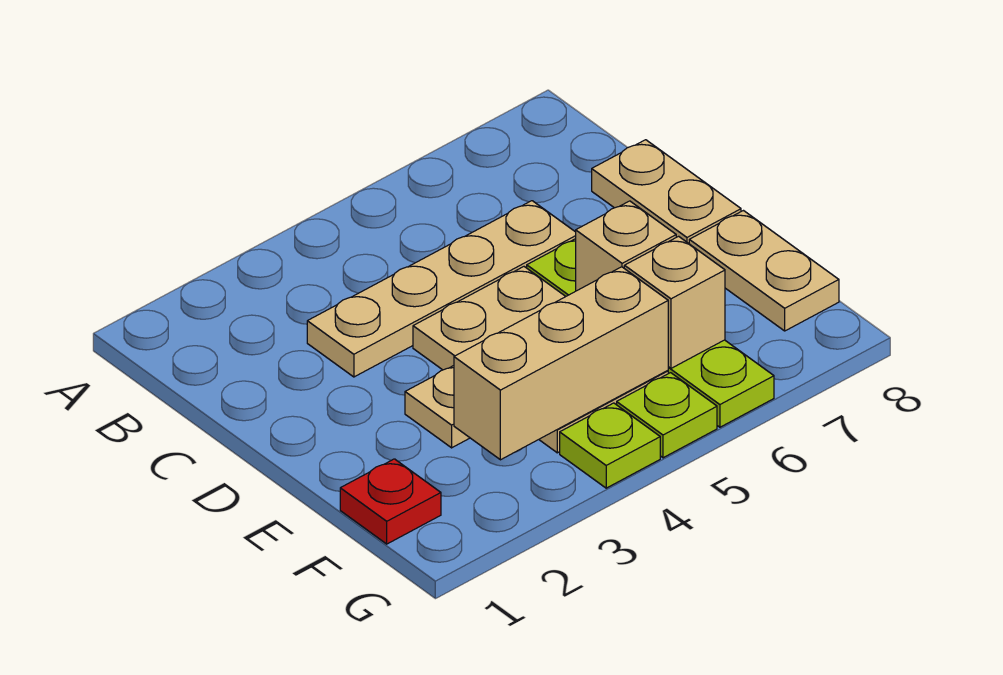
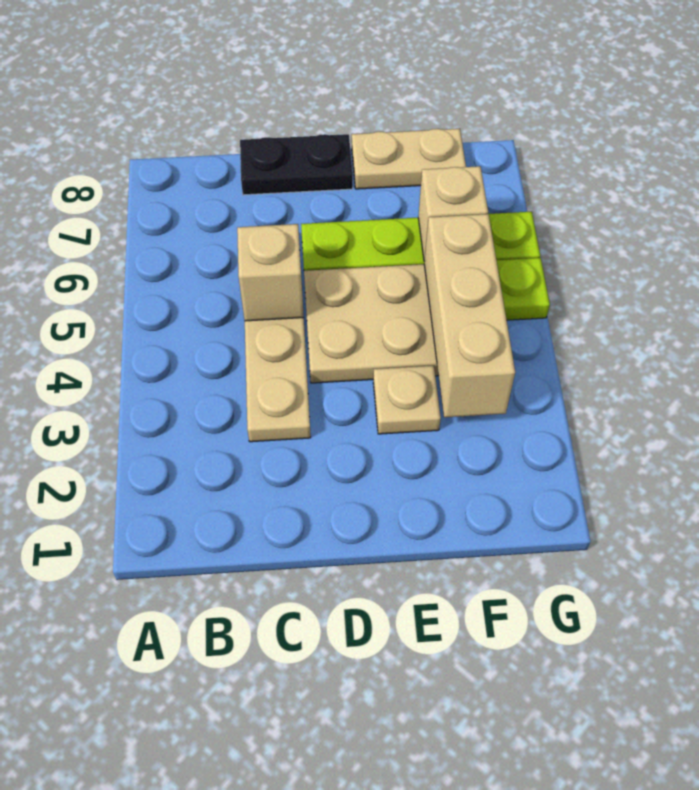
tan plate C8:D8 level 1 -> black plate C8:D8 level 1
tan brick E6 level 2 -> tan brick C5 level 2
red plate F1 level 1 -> none
lime plate G4 level 1 -> none

